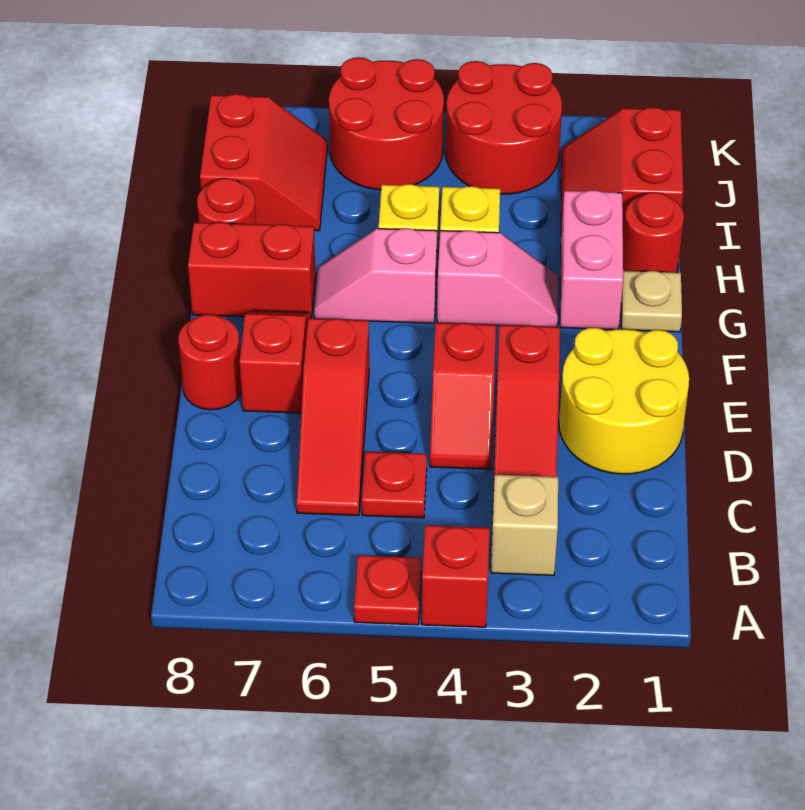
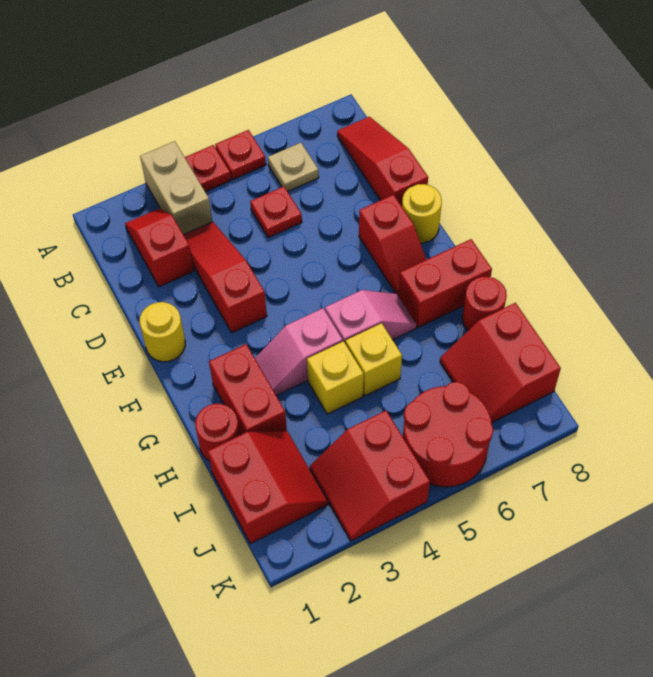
red brick A4 level 1 -> red plate A4 level 1
tan brick B3 level 1 -> tan brick A3:B3 level 1
red slope C6:E6 level 1 top E -> red slope B8:D8 level 1 top D
yellow round brick D1:E2 level 1 -> yellow round brick E1 level 1
red slope D4:E4 level 1 top E -> red slope B2:C2 level 1 top C
red round brick E8 level 1 -> yellow round brick E8 level 1
tan plate G1 level 1 -> tan plate B6 level 1
pink brick G2:H2 level 1 -> red brick G2:H2 level 1
red round brick J3:K4 level 1 -> red slope J3:K4 level 1 top 4

